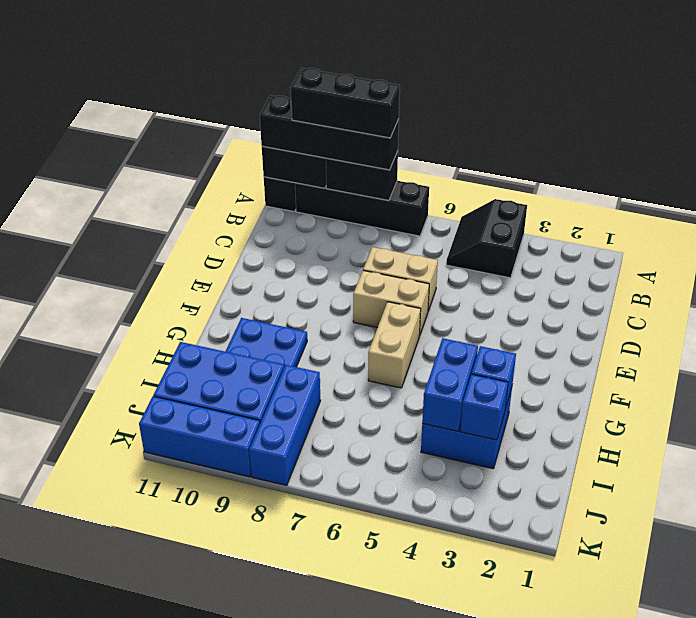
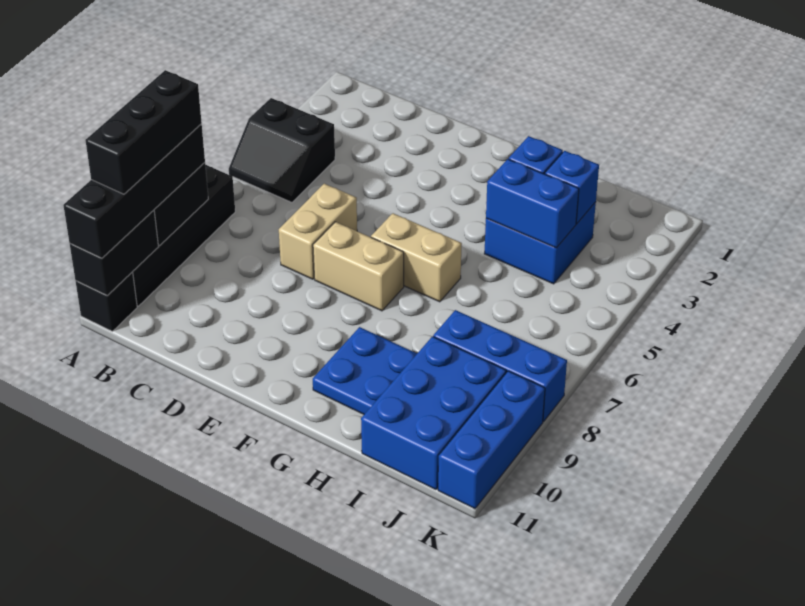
tan brick E6:E7 level 1 -> tan brick E7:F7 level 1

